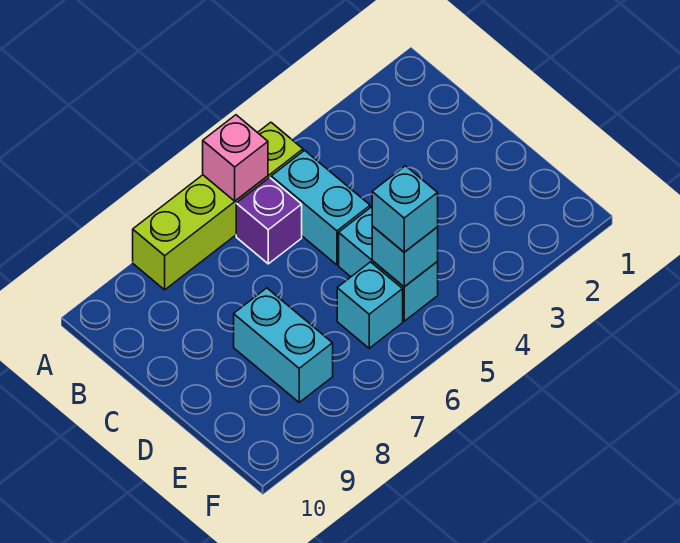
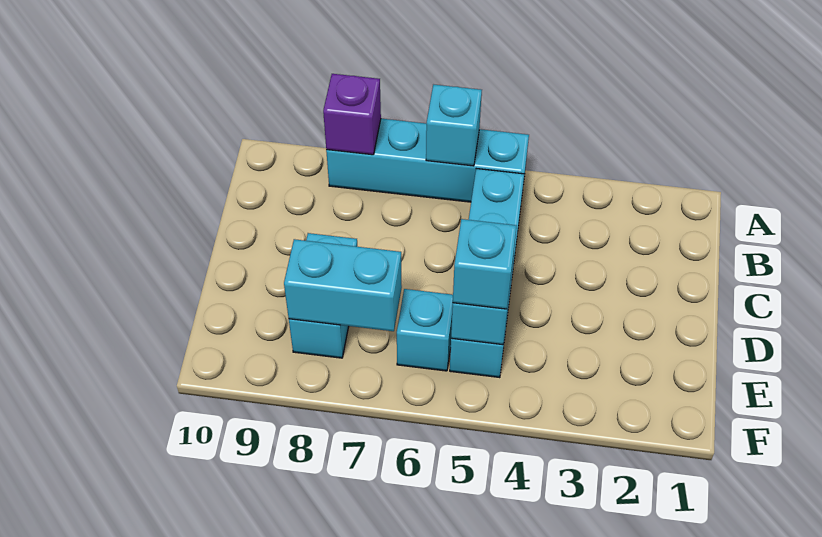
lime brick A5:A8 level 1 -> cyan brick A5:A8 level 1
pink brick A6 level 2 -> cyan brick A6 level 2
purple brick B6 level 1 -> purple brick A8 level 2
none -> cyan brick E7:E8 level 2

